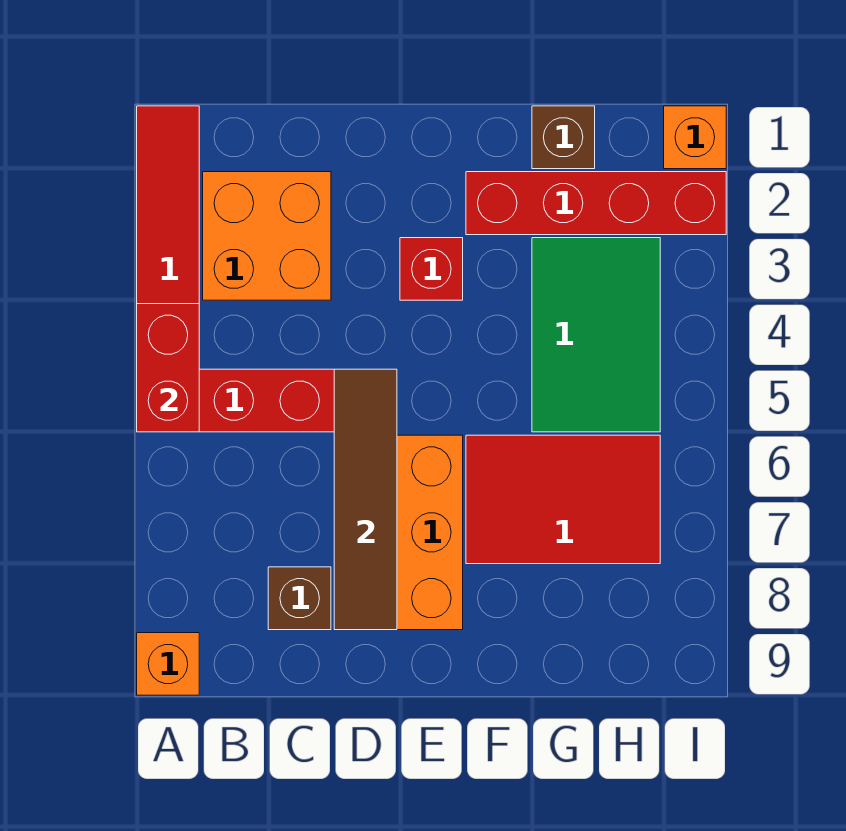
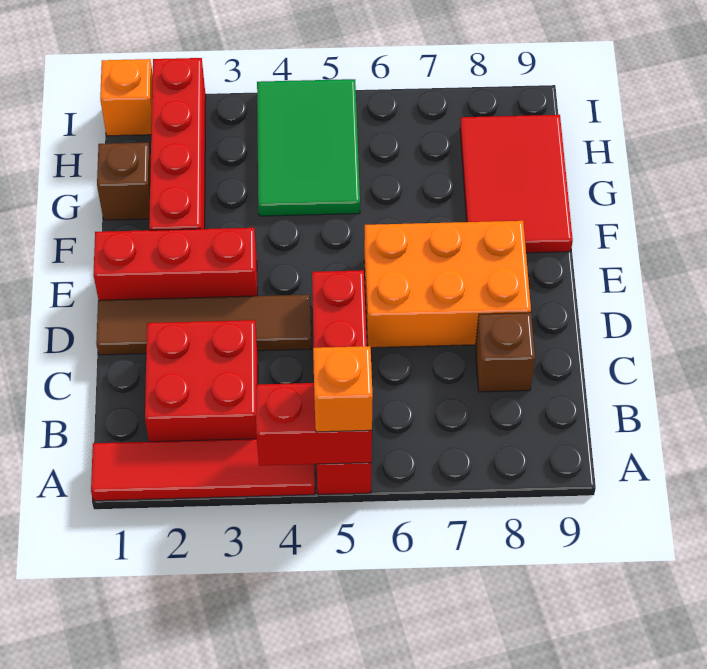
orange brick A9 level 1 -> orange brick A5 level 3
orange brick B2:C3 level 1 -> red brick B2:C3 level 1
brown tile D5:D8 level 2 -> brown tile D1:D4 level 1
red brick E3 level 1 -> red brick E1:E3 level 1
red tile F6:H7 level 1 -> red tile F8:H9 level 1
green tile G3:H5 level 1 -> green tile G4:I5 level 1

